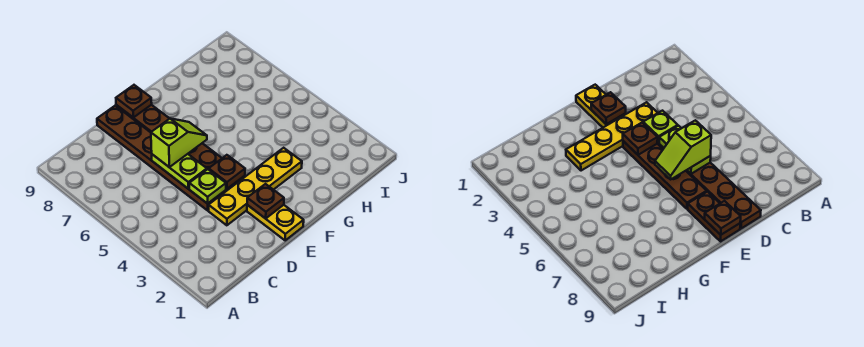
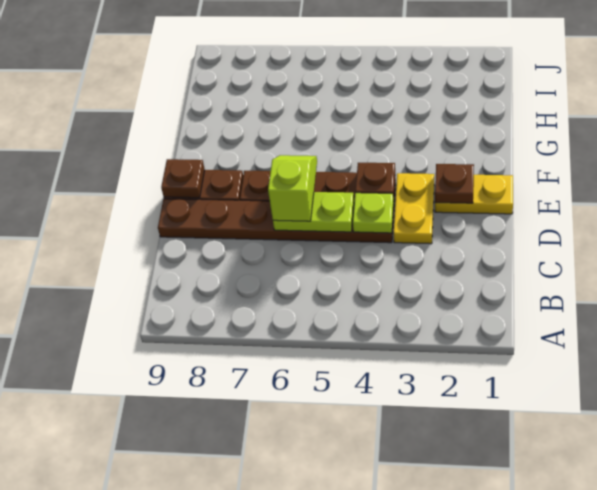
yellow plate D3:G3 level 1 -> yellow plate D3:E3 level 1

